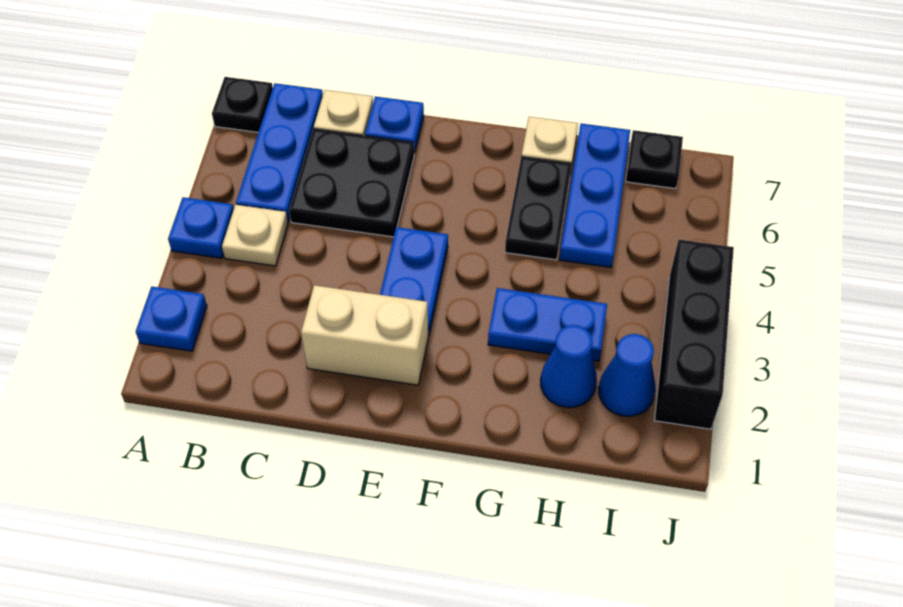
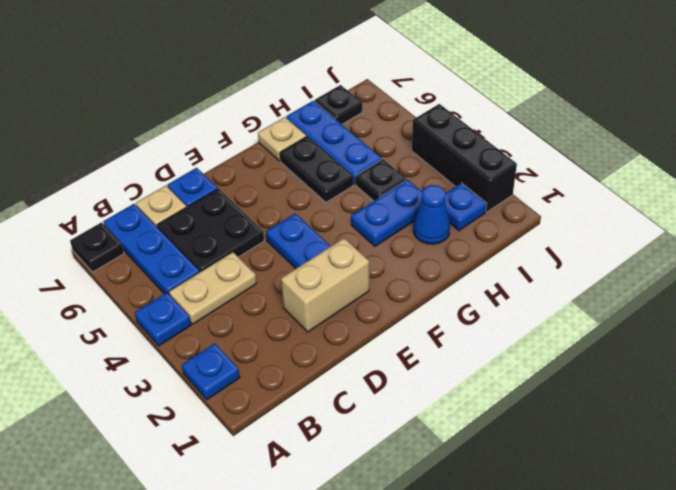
tan plate B4 level 1 -> tan plate B4:C4 level 1
none -> black plate H4 level 1
blue cone I2 level 1 -> blue plate I2 level 1

